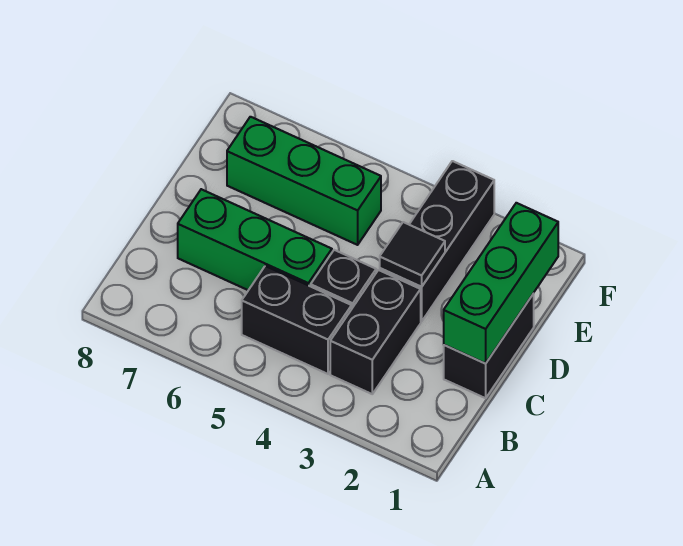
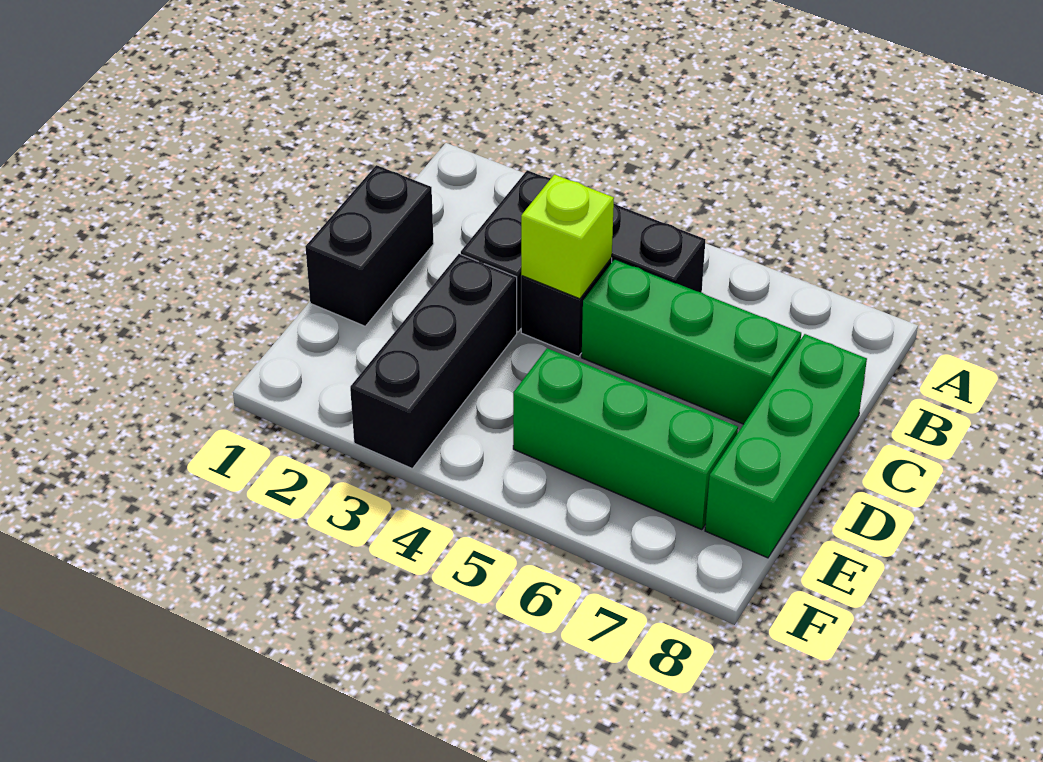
green brick C1:E1 level 2 -> green brick C8:E8 level 1
none -> lime brick C4 level 2
black tile D3 level 2 -> none

